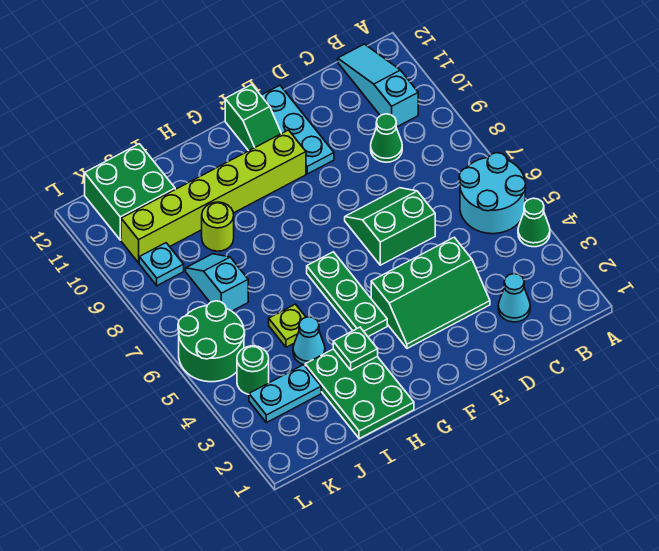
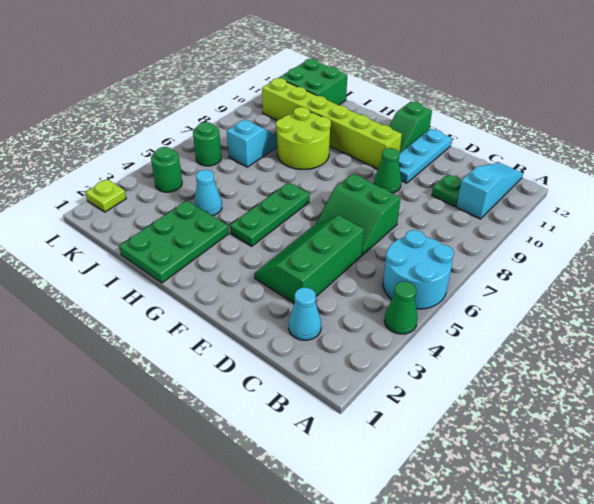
green cone C9 level 1 -> green cone E9 level 1
green slope D3:F4 level 1 top 4 -> green slope D3:E5 level 1 top D
green slope D6:E7 level 1 top 6 -> green slope D6:E7 level 1 top 7
green plate H3 level 2 -> green plate C10 level 1
lime plate I5 level 1 -> lime plate L2 level 1
lime round brick I9 level 1 -> lime round brick H8:I9 level 1
cyan plate J3:K3 level 1 -> none
green round brick K5:L6 level 1 -> green round brick K6 level 1
cyan plate K9 level 1 -> none

